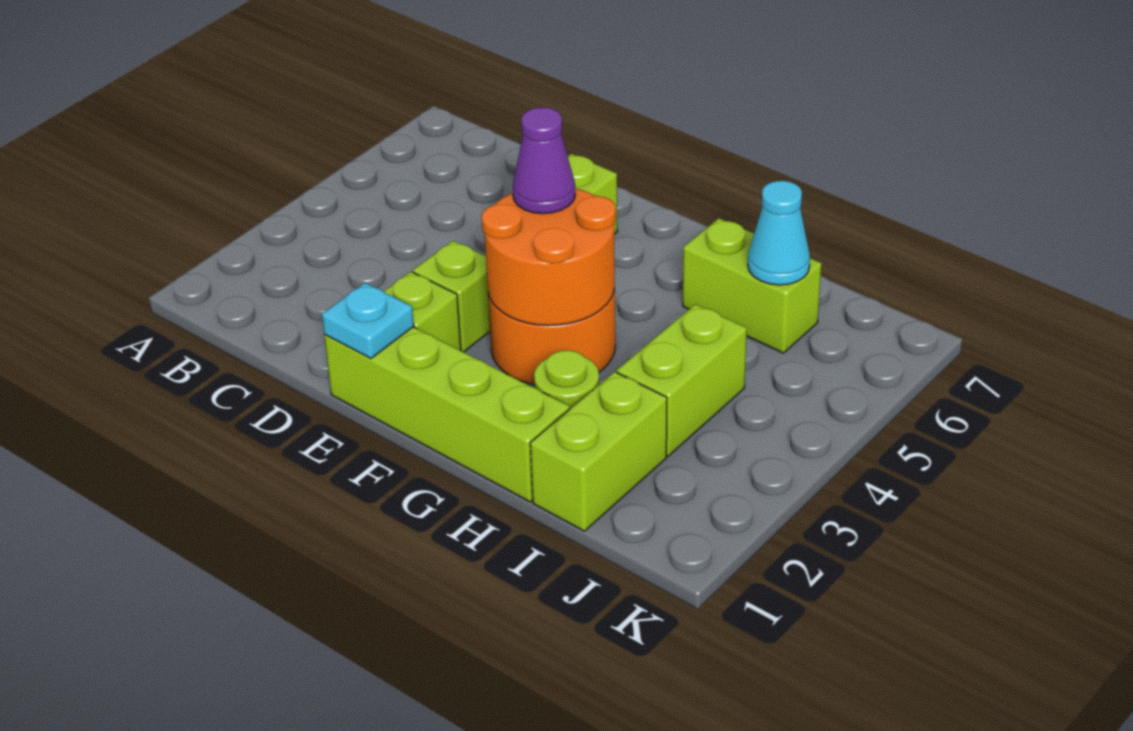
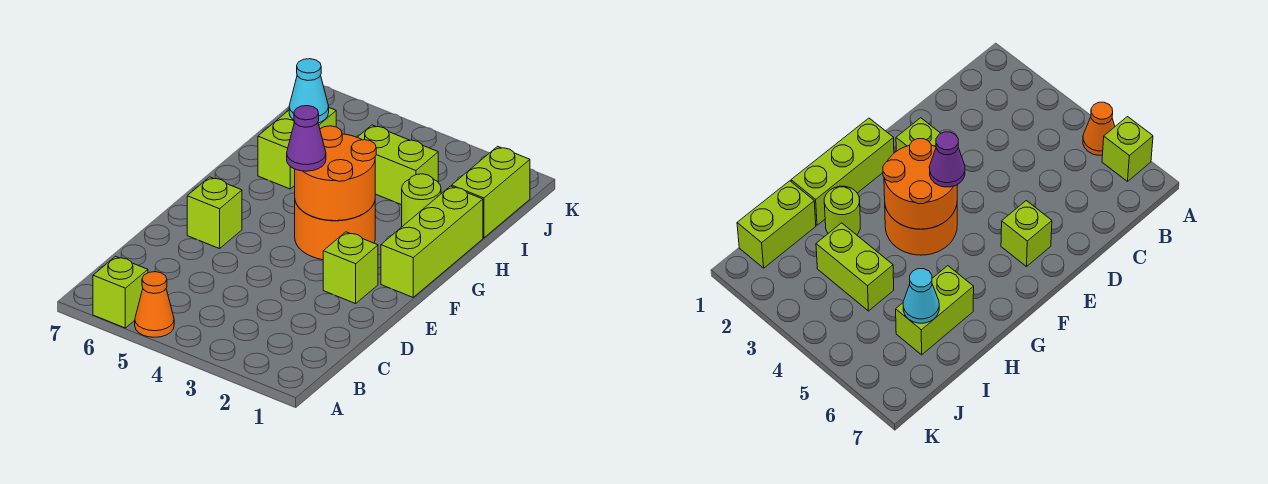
none -> orange cone A5 level 1
lime brick E1:H1 level 1 -> lime brick F1:H1 level 1
cyan plate E1 level 2 -> none
lime brick E3 level 1 -> lime brick A6 level 1
lime brick I1:I2 level 1 -> lime brick I1:J1 level 1

